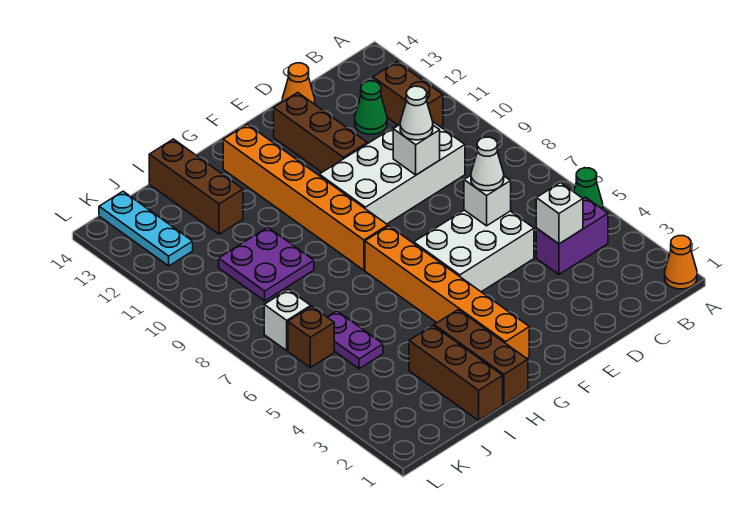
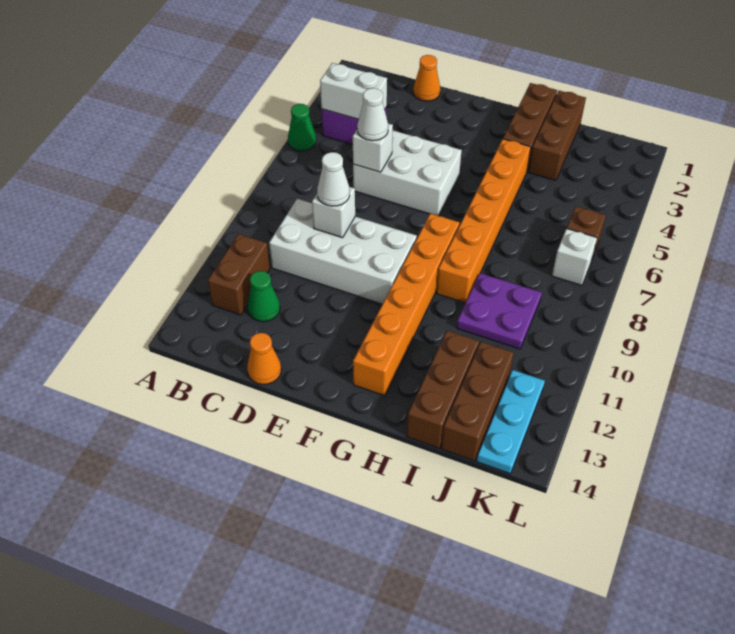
orange cone A1 level 1 -> orange cone D1 level 1
white brick C4 level 2 -> white brick B4:C4 level 2
brown brick E11:E13 level 1 -> brown brick J12:J14 level 1
orange brick G2:G7 level 1 -> orange brick H4:H9 level 1
purple plate J5:J6 level 1 -> none

